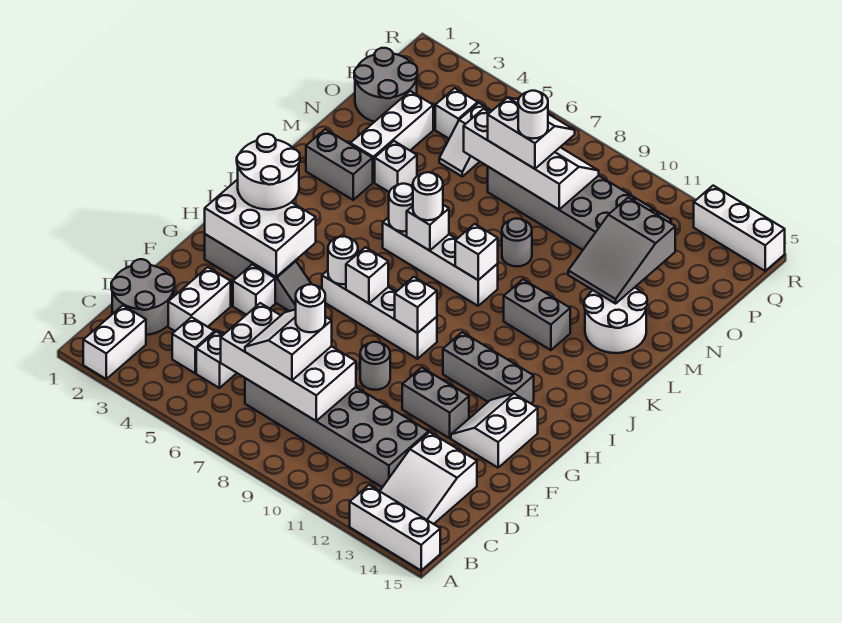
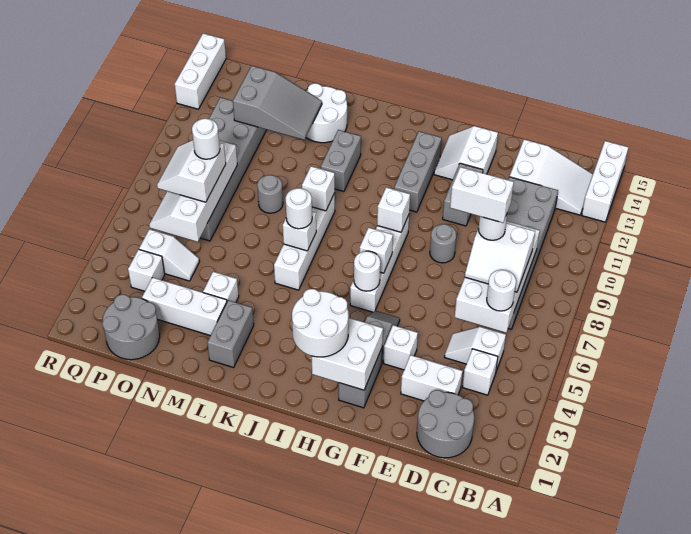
white brick A2:B2 level 1 -> white brick D8:E8 level 5
white slope F13:G14 level 1 top 14 -> white slope F13:G14 level 1 top F
white brick G2:H4 level 2 -> white brick G2:H3 level 2
white round brick K6 level 2 -> white round brick C6 level 3

